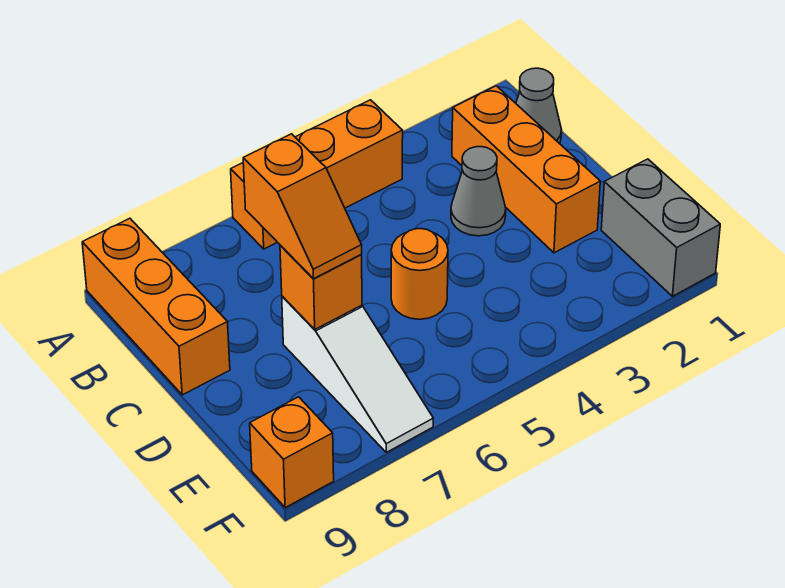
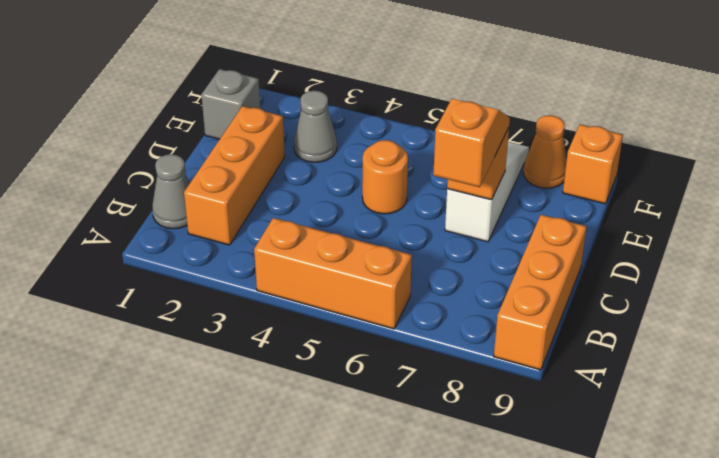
grey cone C3 level 1 -> grey cone E3 level 1
grey brick E1:F1 level 1 -> grey brick E1 level 1
none -> orange cone F8 level 1

